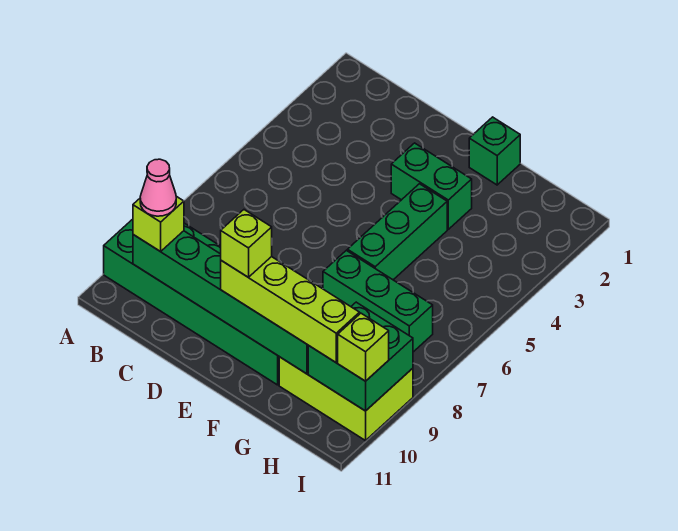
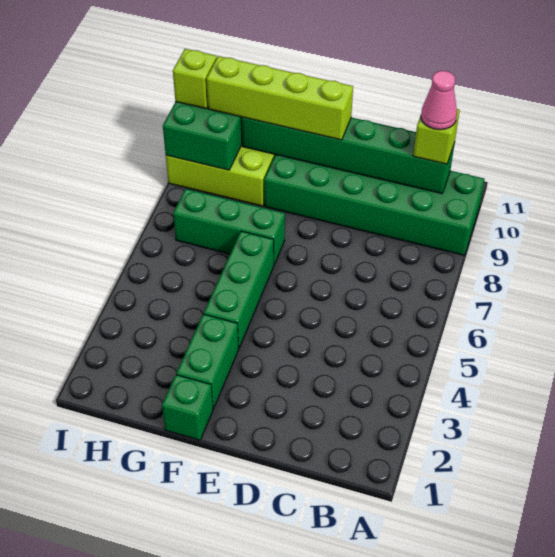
green brick E3:F3 level 1 -> green brick F2:F3 level 1
lime brick E10 level 4 -> none

